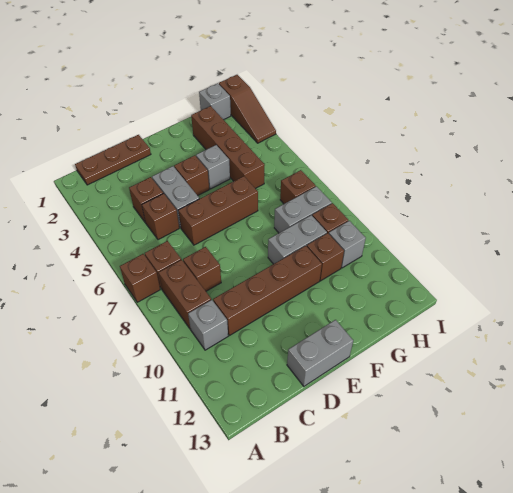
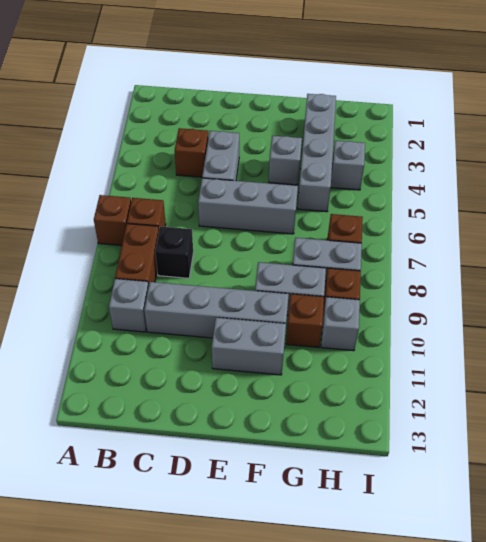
brown plate B1:D1 level 1 -> none
brown brick C5 level 1 -> none
brown brick C8 level 1 -> black brick C8 level 1
brown brick C10:F10 level 1 -> grey brick C10:F10 level 1
brown brick D6:F6 level 1 -> grey brick D6:F6 level 1
grey brick D13:E13 level 1 -> grey brick E11:F11 level 1
brown brick E4 level 1 -> none
brown brick G2:G5 level 1 -> grey brick G2:G5 level 1
grey brick H1 level 1 -> grey brick H4 level 1
brown slope I1:I3 level 1 top 1 -> none

